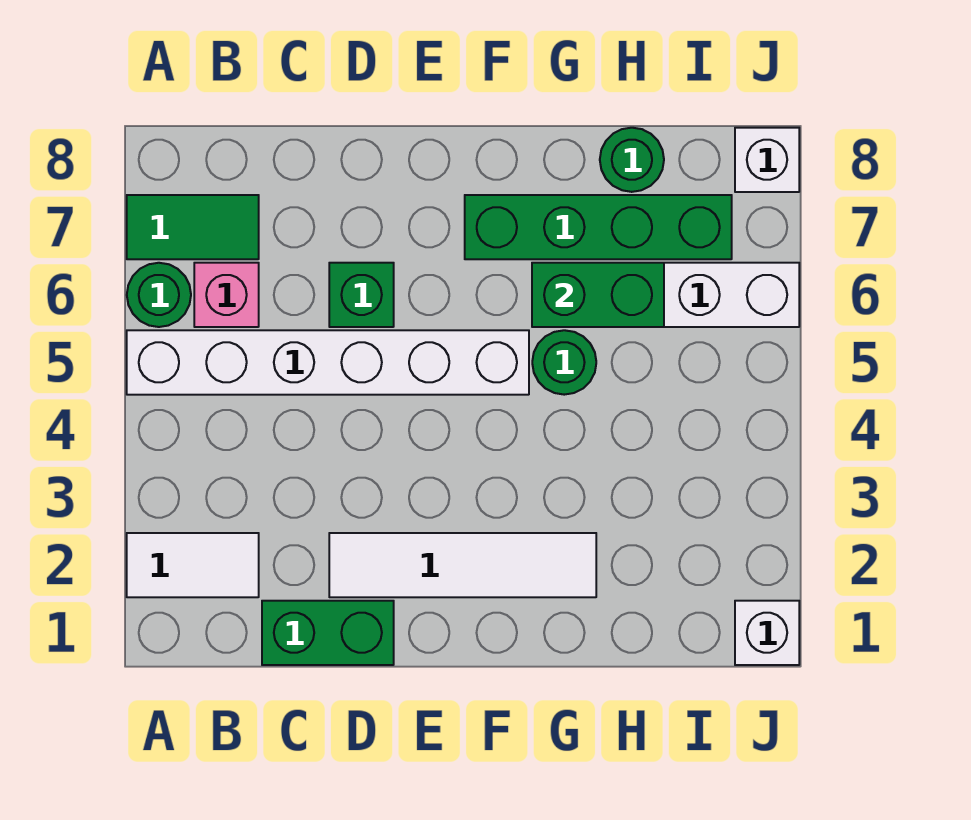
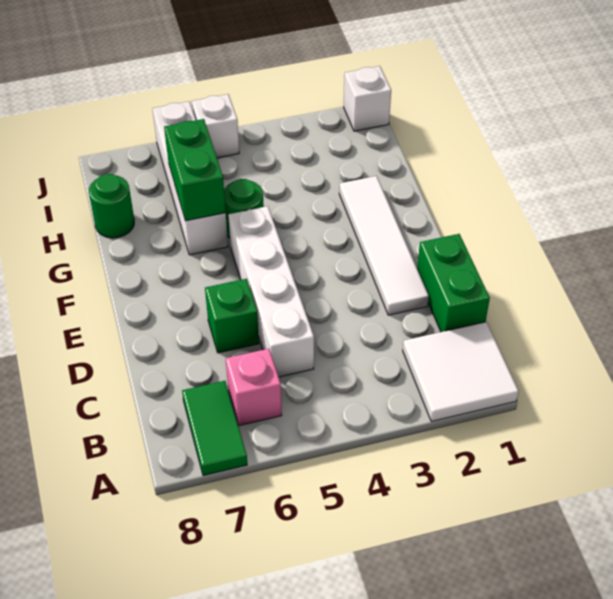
white tile A2:B2 level 1 -> white tile A1:B2 level 1
white brick A5:F5 level 1 -> white brick C5:F5 level 1
green round brick A6 level 1 -> none
green brick F7:I7 level 1 -> none
white brick J8 level 1 -> white brick J5 level 1

